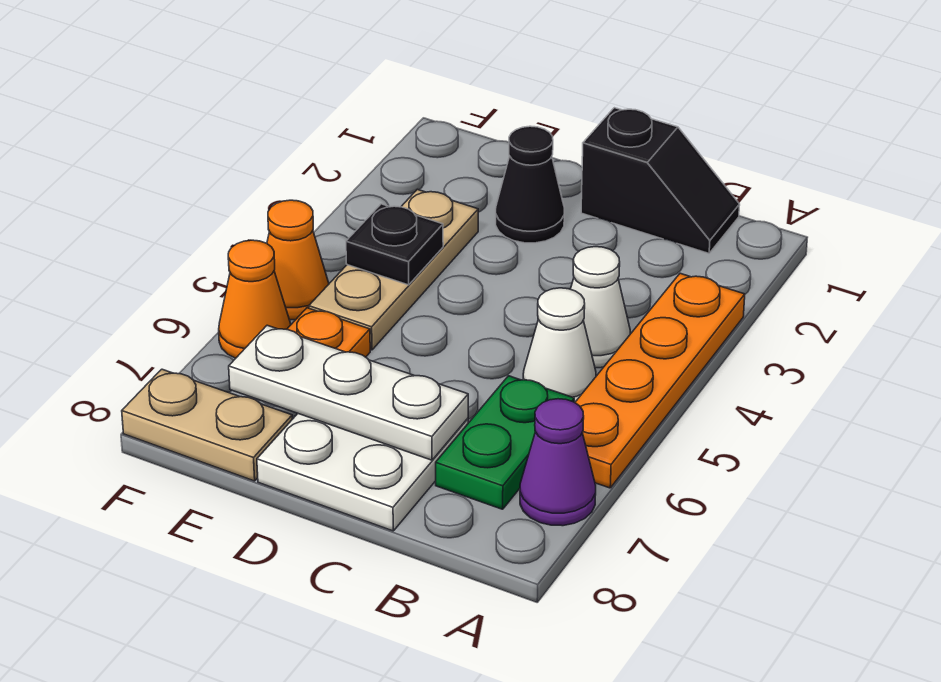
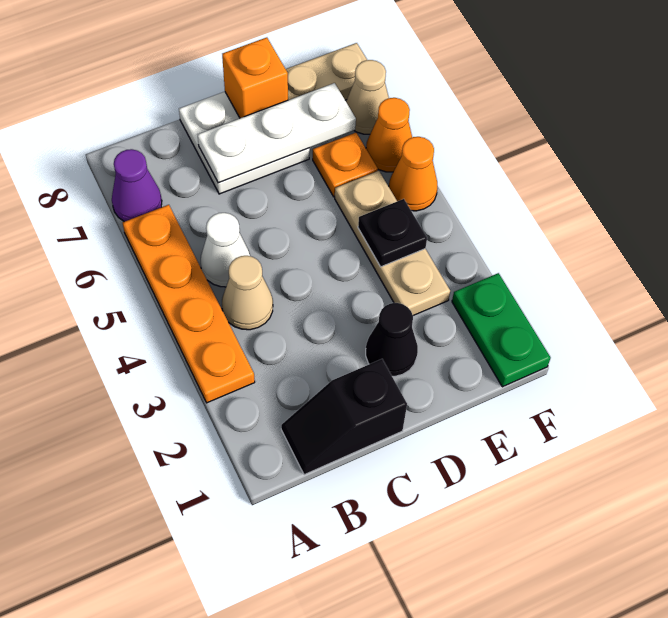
white cone B4 level 1 -> tan cone B4 level 1
green plate B6:B7 level 1 -> green plate F1:F2 level 1
none -> orange brick D8 level 2
none -> tan cone F7 level 1

